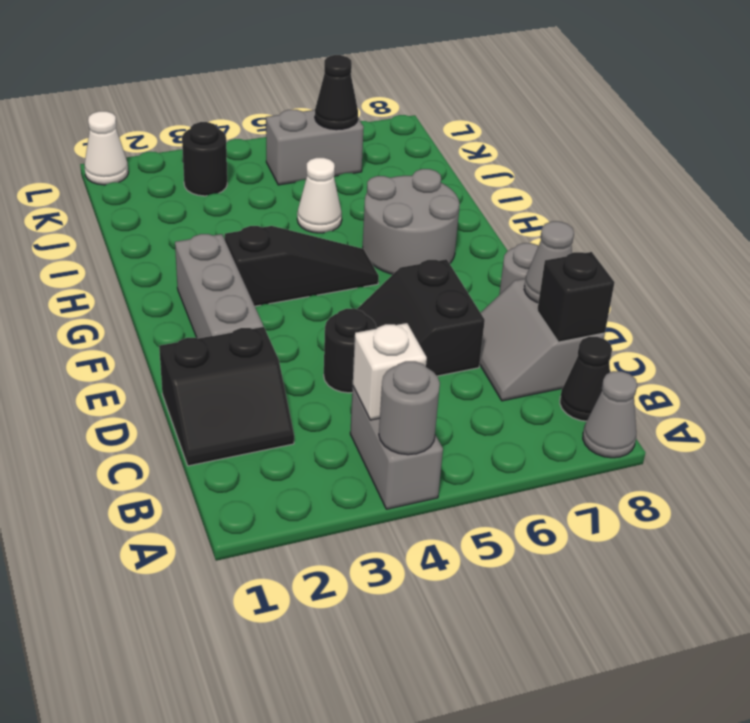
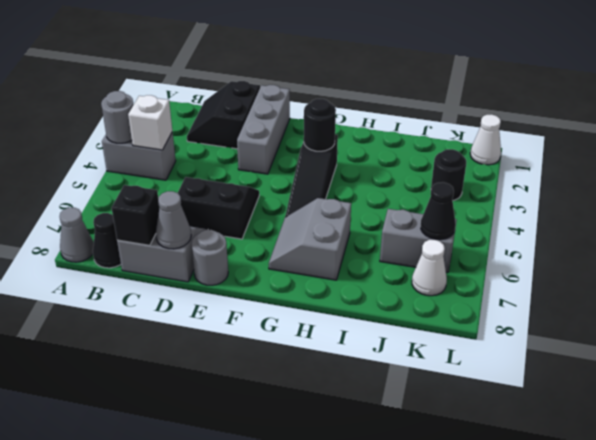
black round brick D4 level 1 -> black round brick G3 level 2
grey brick E2:G2 level 1 -> grey brick E1:E3 level 1
grey round brick G6:H7 level 1 -> grey slope G6:H7 level 1 top H
white cone I5 level 1 -> white cone K7 level 1
grey brick K5:K6 level 1 -> grey brick J6:K6 level 1

